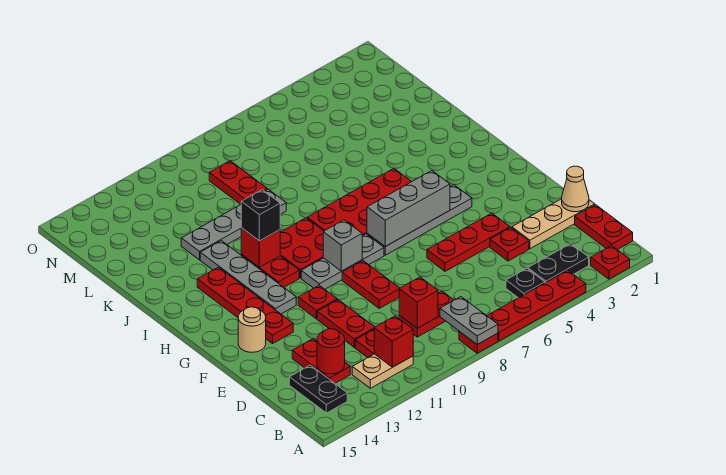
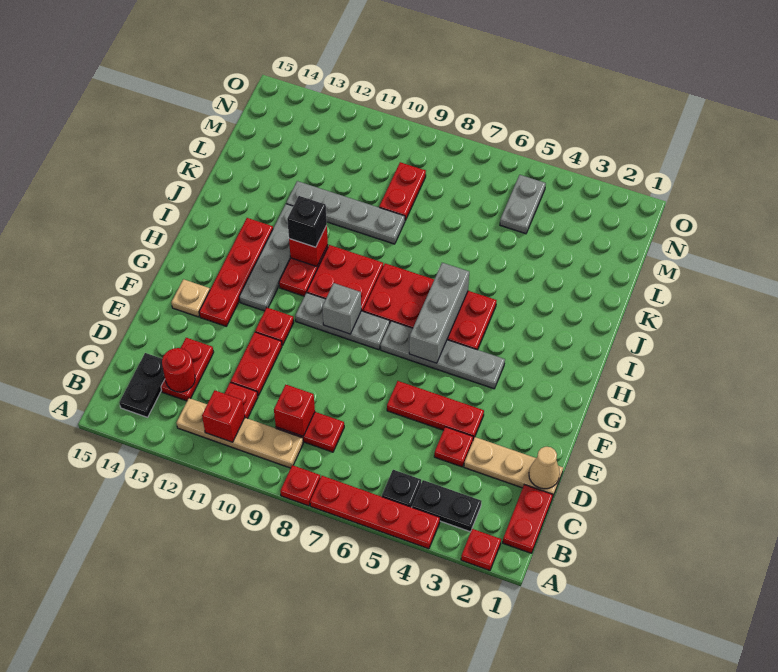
grey plate A8:B8 level 2 -> grey plate M5:N5 level 1
tan plate B11:B12 level 1 -> tan plate B9:B12 level 1
red plate E9:F9 level 1 -> none
tan round brick F14 level 1 -> tan plate F14 level 1
grey brick G5:G7 level 2 -> grey brick G6:I6 level 2

